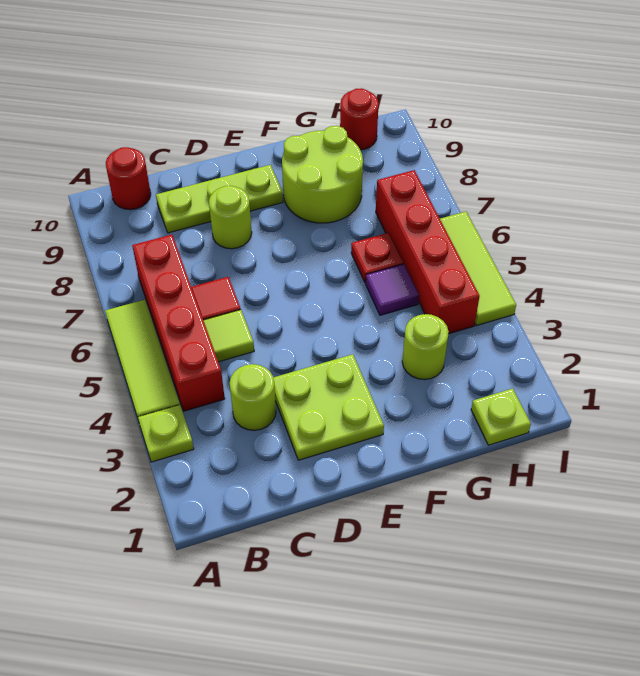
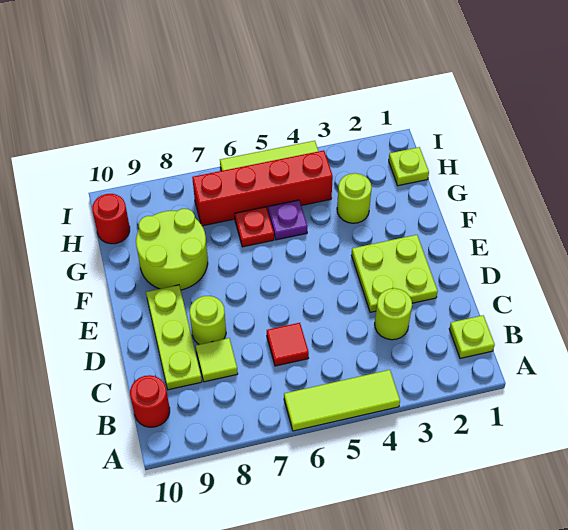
lime plate A3 level 1 -> lime plate B1 level 1
red brick B4:B7 level 1 -> none
lime tile C5 level 1 -> lime tile C8 level 1
purple tile G5 level 1 -> purple plate G5 level 1

